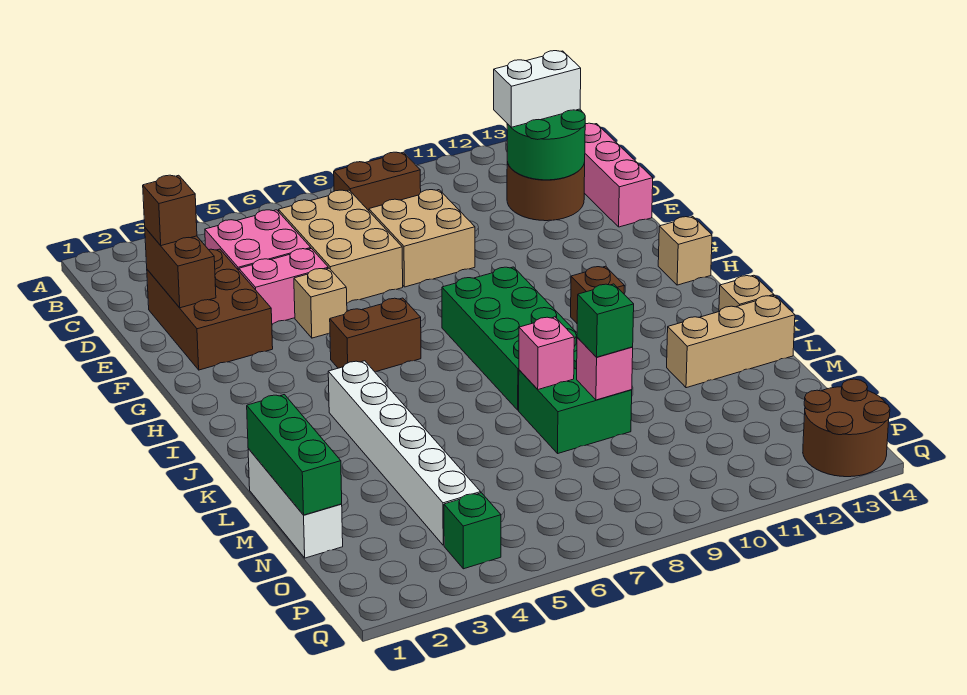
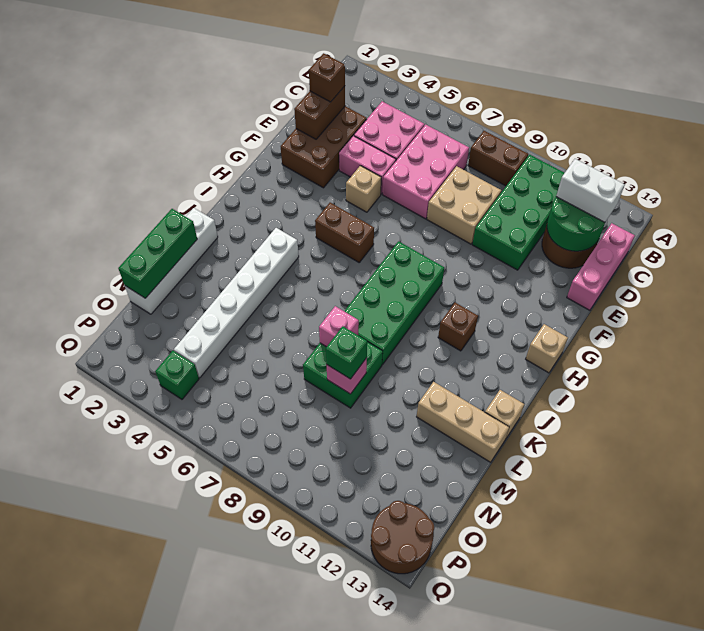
none -> green brick B10:E11 level 1
tan brick C6:E7 level 1 -> pink brick C6:E7 level 1
white brick L1:N1 level 1 -> white brick K1:N1 level 1

